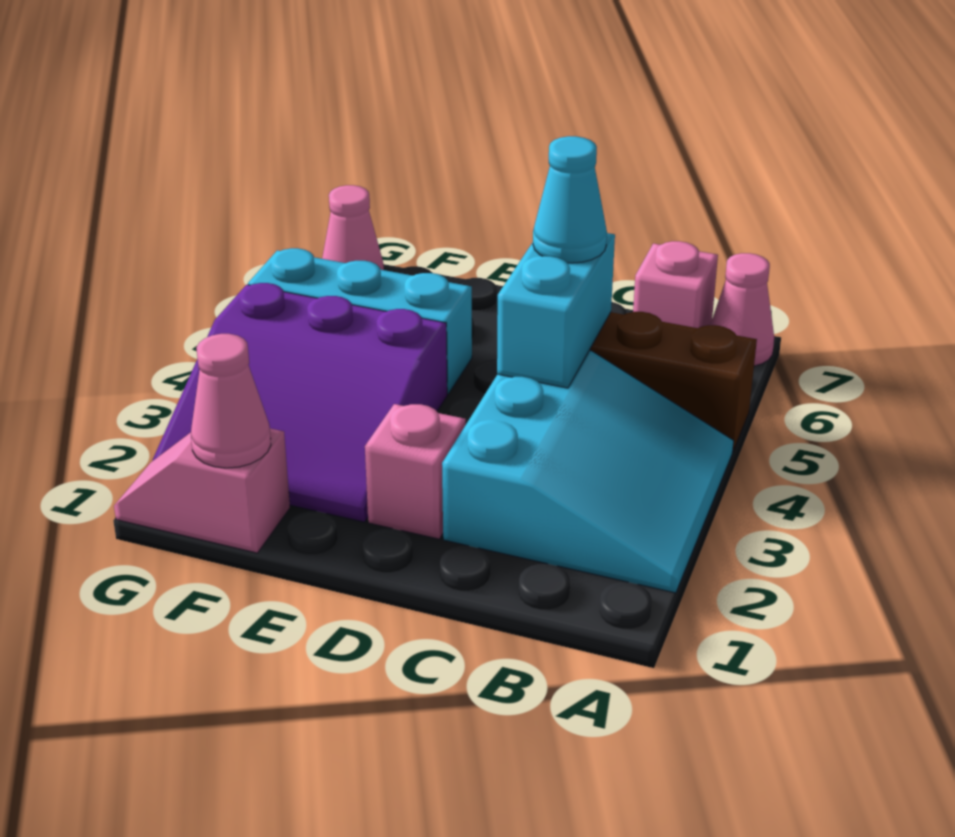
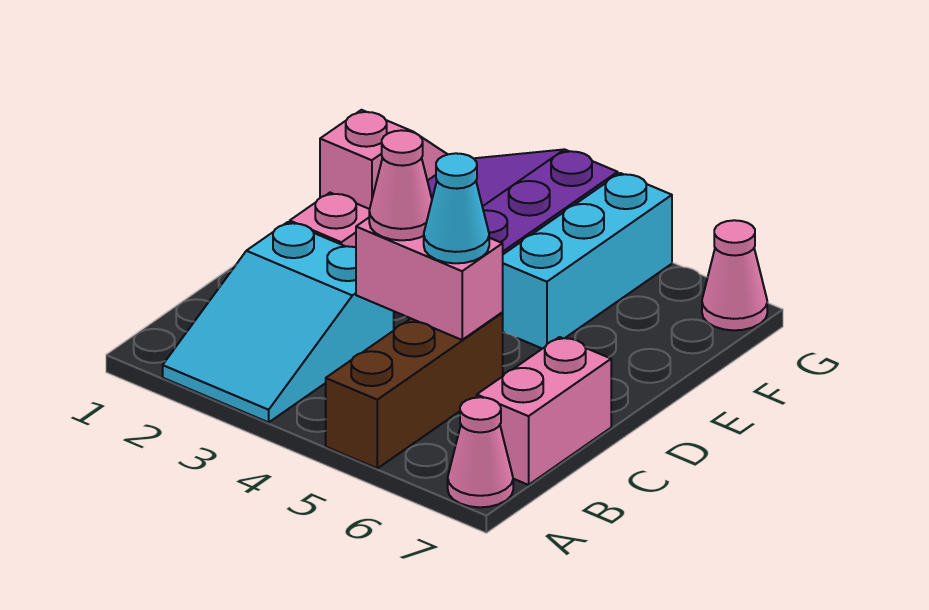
cyan slope A2:C4 level 1 top C -> cyan slope A2:C3 level 1 top C
pink brick B7 level 1 -> pink brick B7:C7 level 1
cyan brick C4:C5 level 2 -> pink brick C4:C5 level 2
pink cone F1 level 2 -> pink cone C4 level 3

